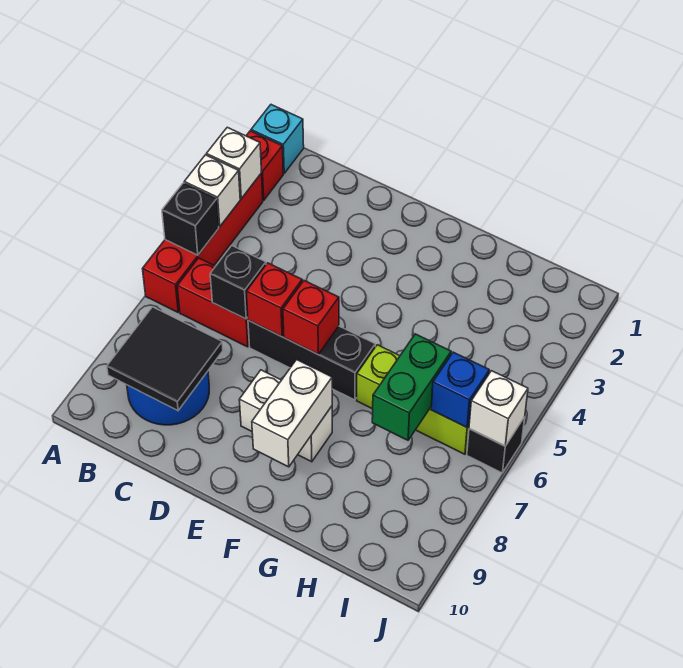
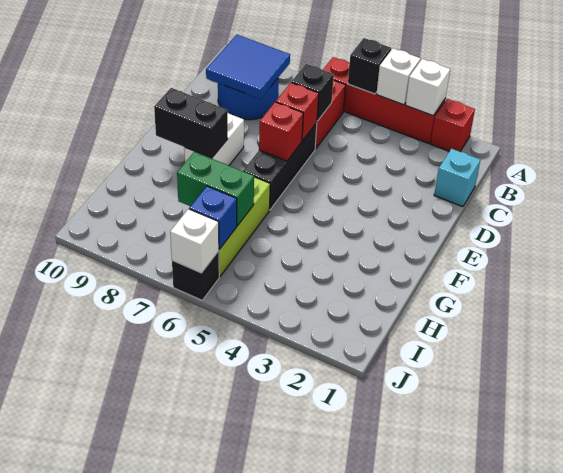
cyan brick A1 level 1 -> cyan brick C1 level 1
black tile B8:C9 level 2 -> blue tile B8:C9 level 2
white brick F8:F9 level 2 -> black brick F8:F9 level 2

